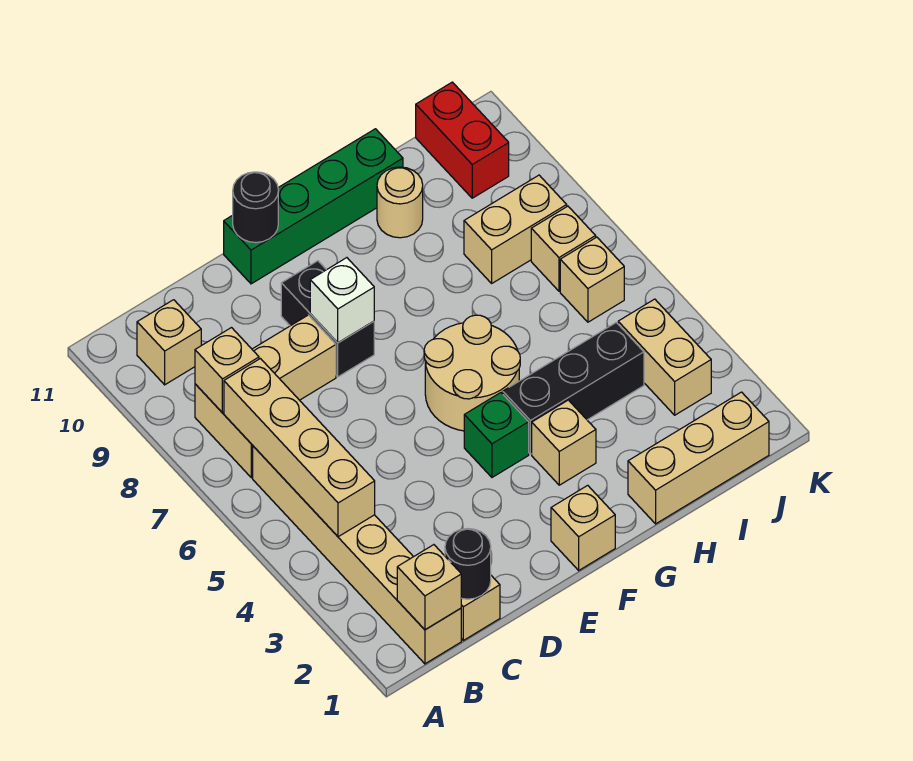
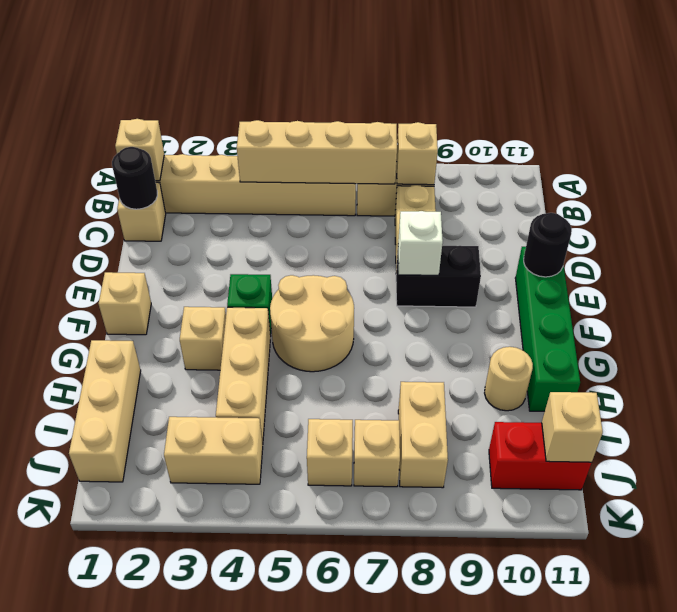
tan brick B10 level 1 -> tan brick J11 level 2
black brick G4:I4 level 1 -> tan brick G4:I4 level 1

